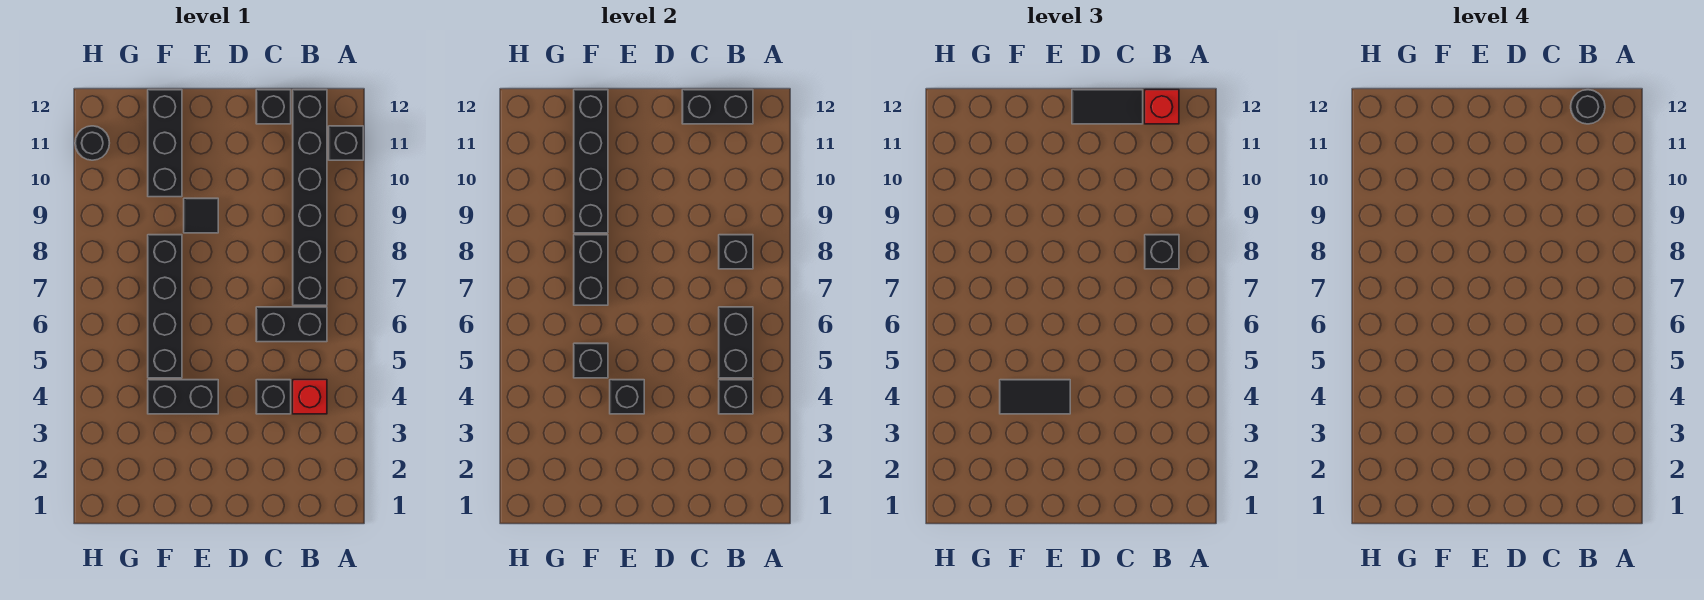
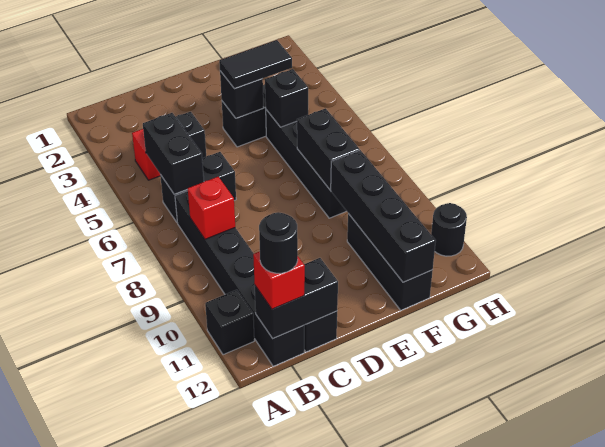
black brick B4 level 2 -> none
black brick B8 level 2 -> red brick B8 level 2
black brick B8 level 3 -> none
black tile C12:D12 level 3 -> none
black tile E9 level 1 -> none

